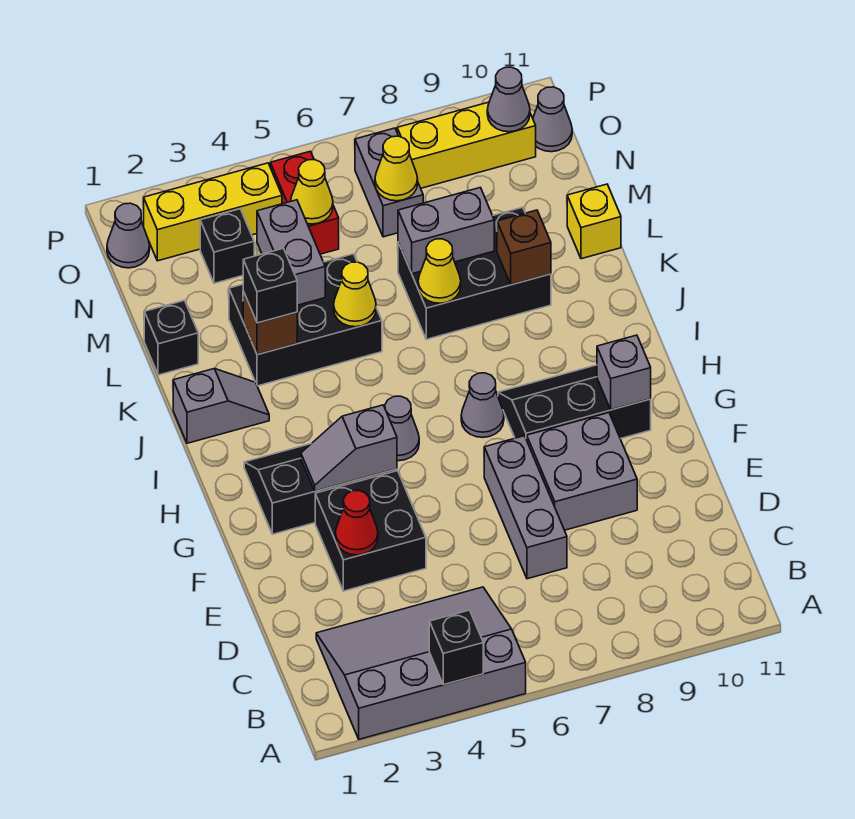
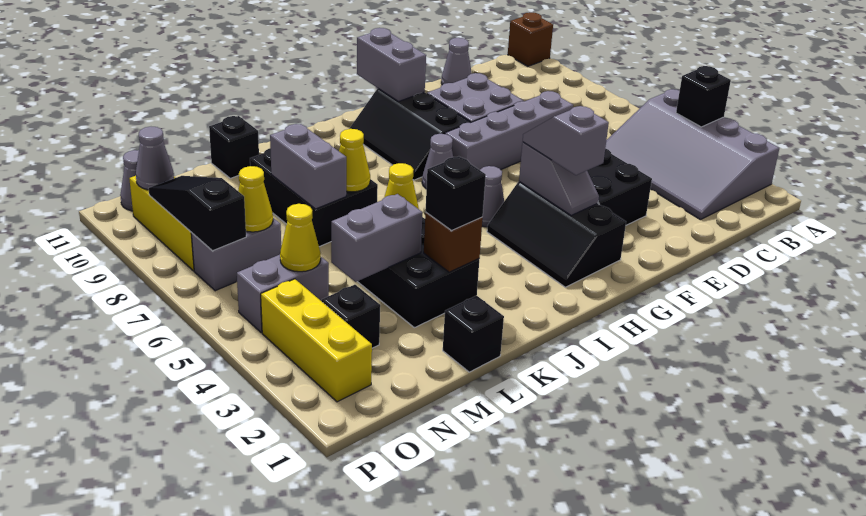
grey brick D7:F7 level 1 -> grey brick D7:G7 level 1
red cone E3 level 2 -> none
grey brick G10 level 2 -> grey brick G10:G11 level 2
grey slope J1:J2 level 1 top 1 -> grey slope G3:G4 level 3 top 3
brown brick K9 level 2 -> brown brick A11 level 1
yellow brick L11 level 1 -> black brick L11 level 1
red brick N5:O5 level 1 -> grey brick N5:O5 level 1
grey cone O1 level 1 -> grey cone D11 level 1
none -> black slope O7:O9 level 2 top 7

